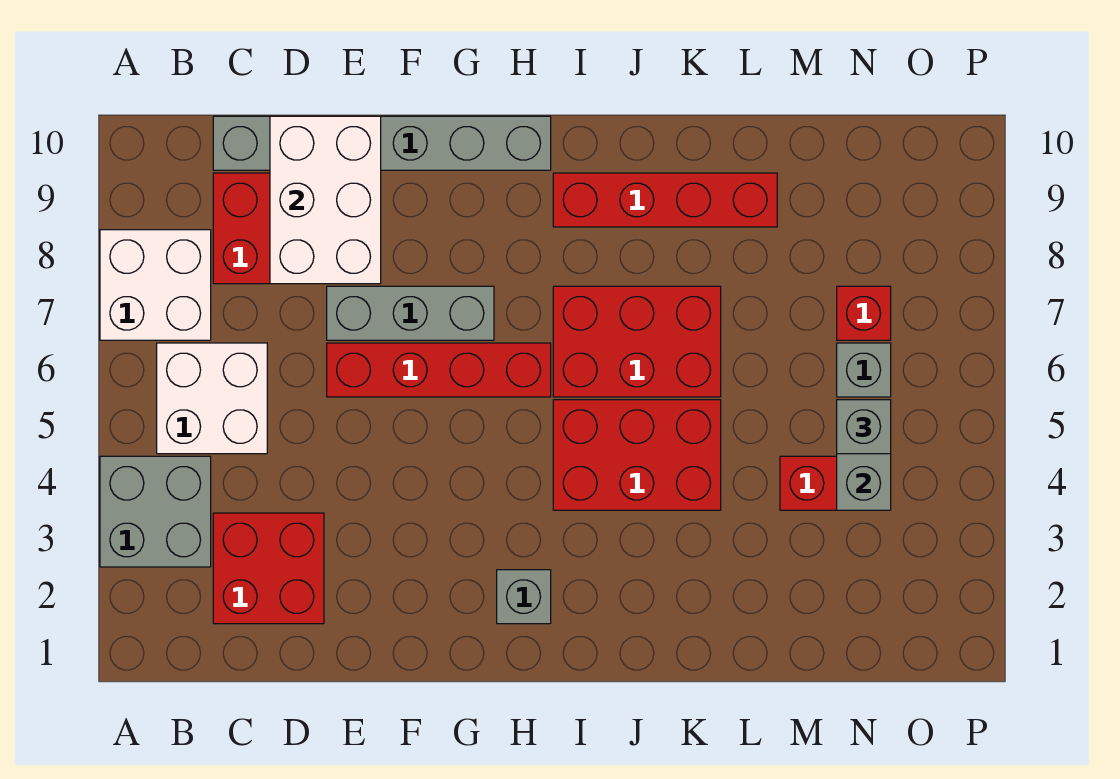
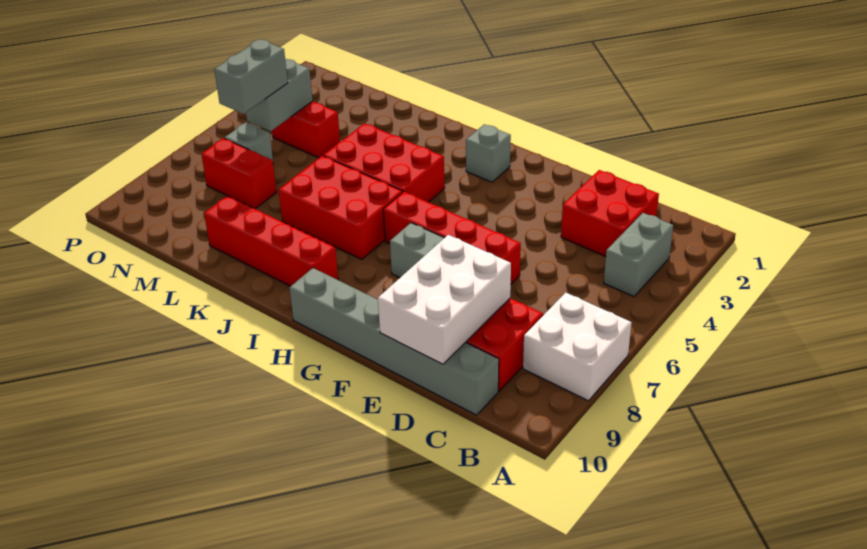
grey brick A3:B4 level 1 -> grey brick B3:B4 level 1
white brick B5:C6 level 1 -> none
grey brick N5 level 3 -> grey brick N5:N6 level 3
red brick N7 level 1 -> red brick M7:N7 level 1

